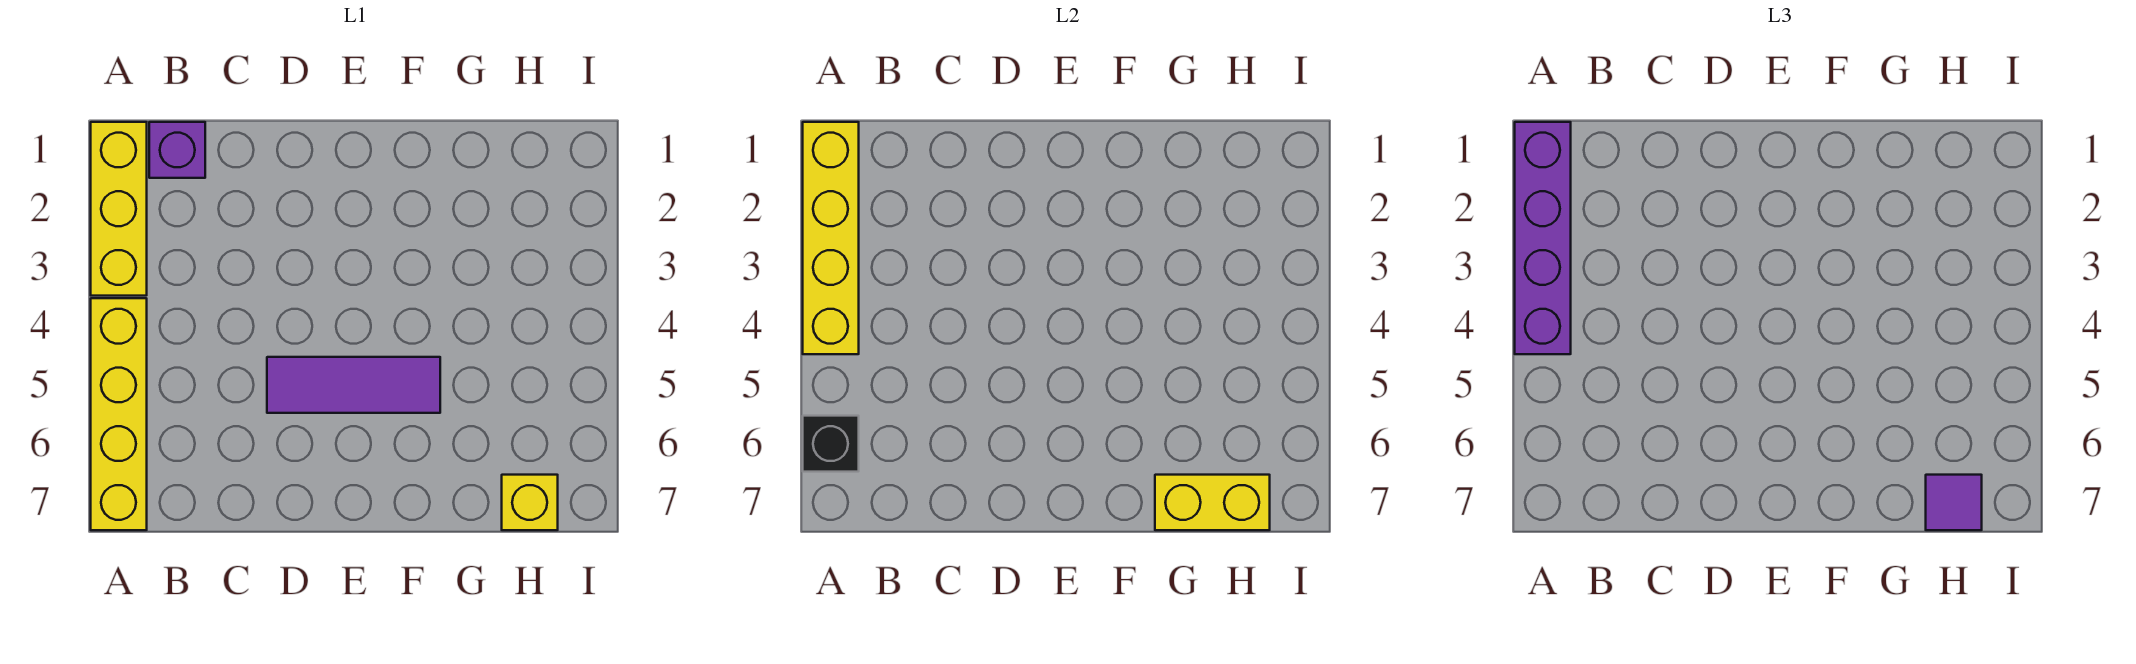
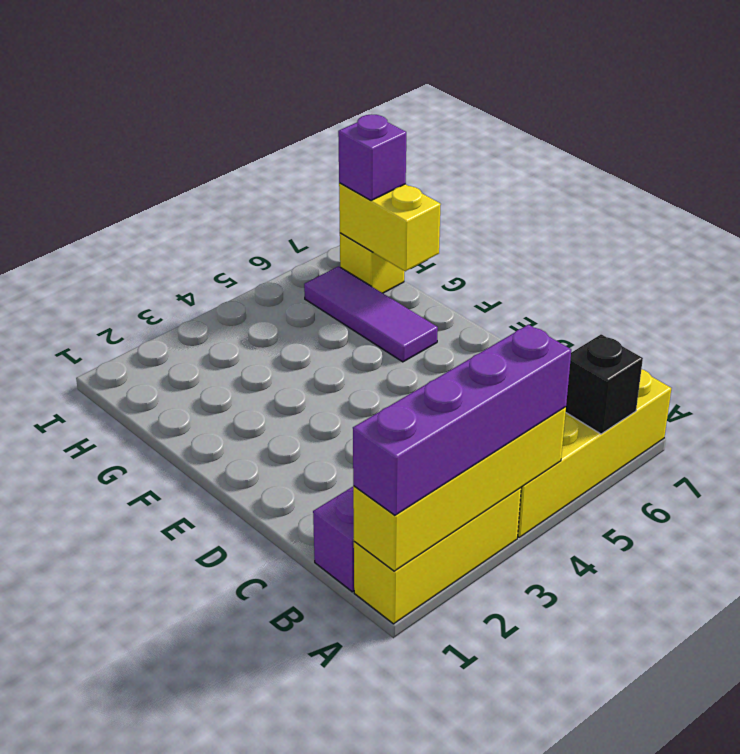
purple tile D5:F5 level 1 -> purple tile F6:H6 level 1
purple tile H7 level 3 -> purple brick H7 level 3

